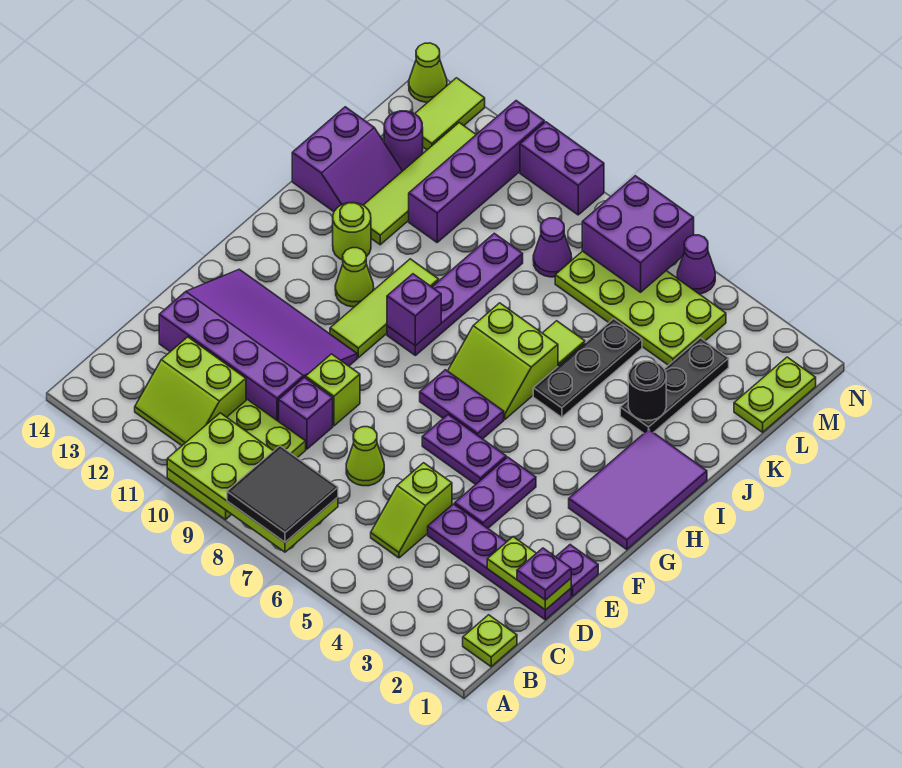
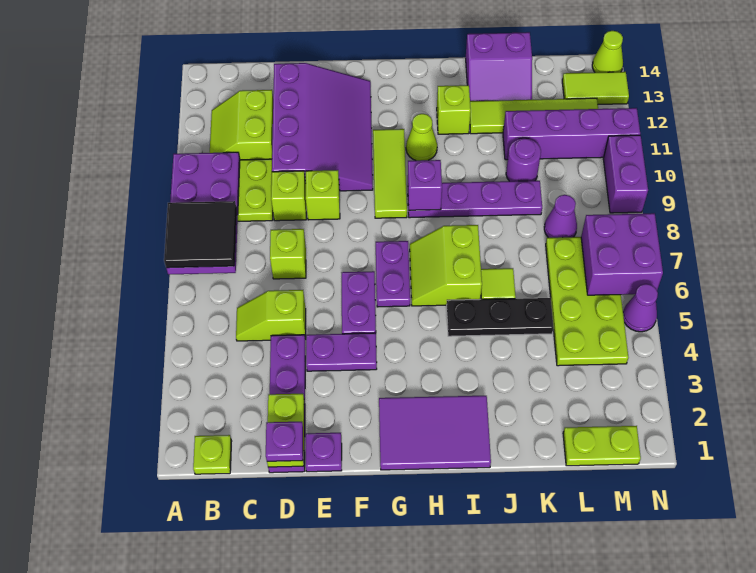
lime plate A7:B10 level 2 -> purple plate A7:B10 level 2
lime cone D7 level 1 -> lime brick D7 level 1
purple brick D9 level 1 -> lime brick D9 level 1
lime tile G10:I10 level 1 -> lime tile G9:G11 level 1
lime round brick I12 level 1 -> lime brick I12 level 1
black plate J3:L3 level 1 -> none
black round brick J3 level 2 -> none
purple round brick L13 level 1 -> purple round brick K10 level 1

